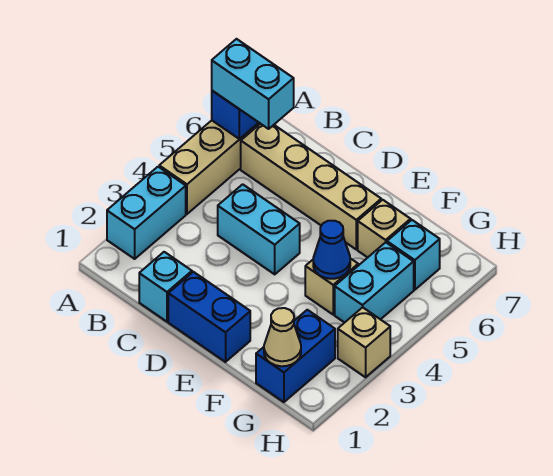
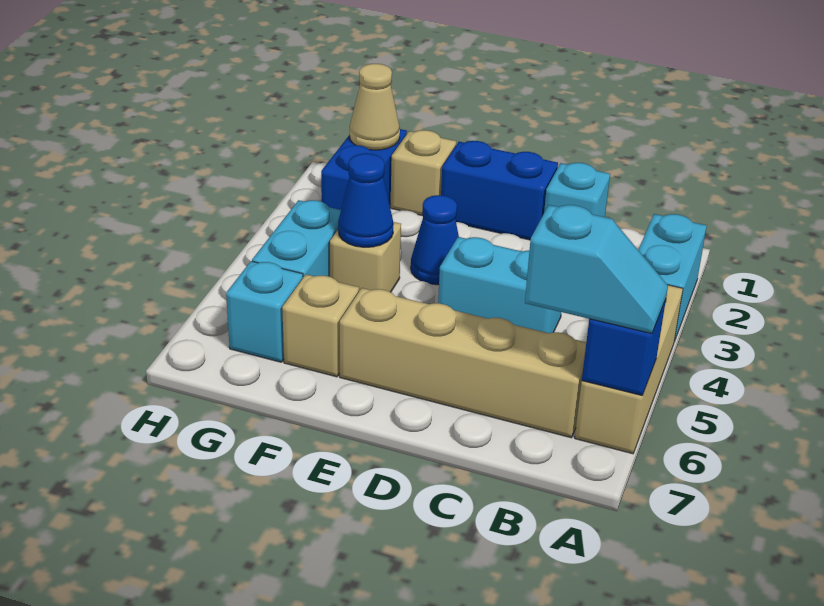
cyan brick A6:B6 level 3 -> cyan slope A6:B6 level 3 top B
none -> blue cone E3 level 1
tan brick H3 level 1 -> tan brick F1 level 1

